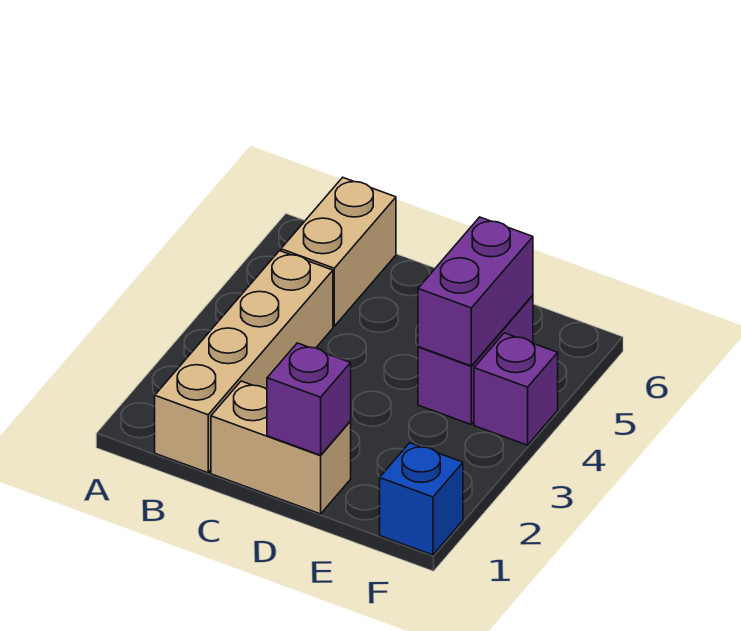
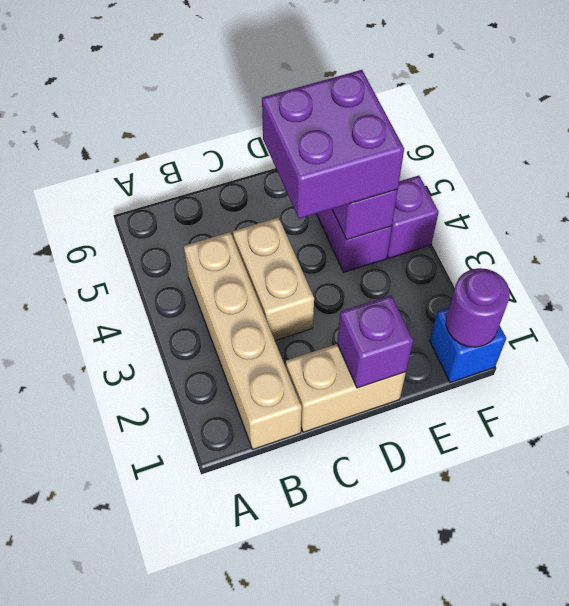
tan brick B5:B6 level 1 -> tan brick C3:C4 level 1
none -> purple brick D4:E5 level 3
none -> purple round brick F1 level 2

